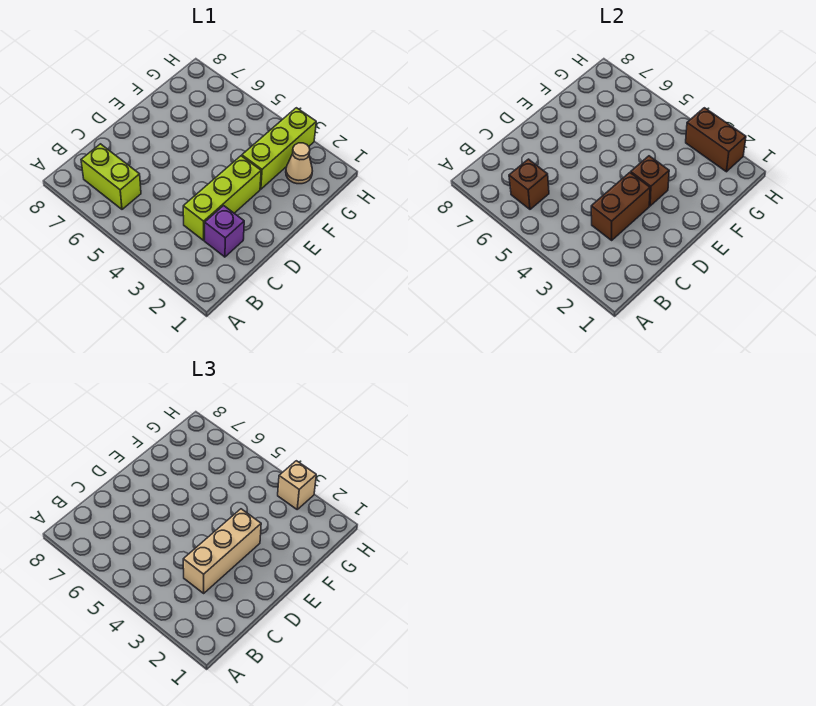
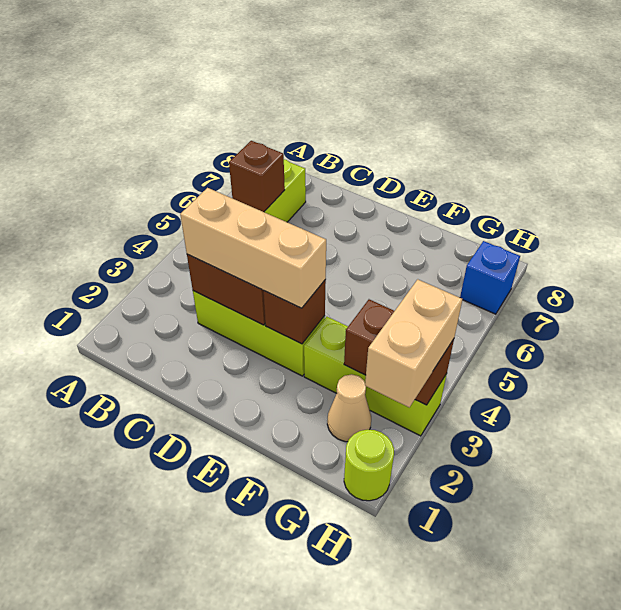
purple brick C2 level 1 -> none
none -> lime round brick H1 level 1
brown brick H2:H3 level 2 -> brown brick G3:H3 level 2
tan brick H3 level 3 -> tan brick H2:H3 level 3
none -> blue brick H7 level 1

